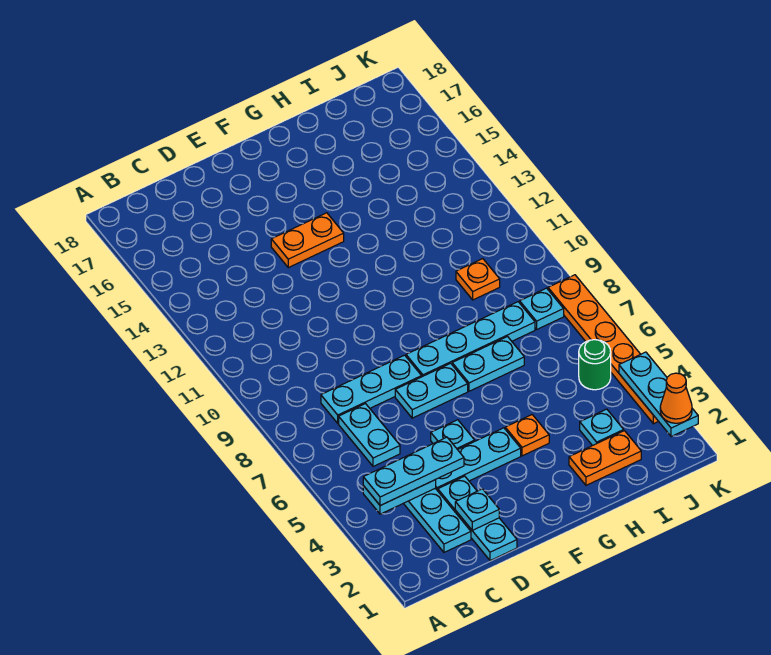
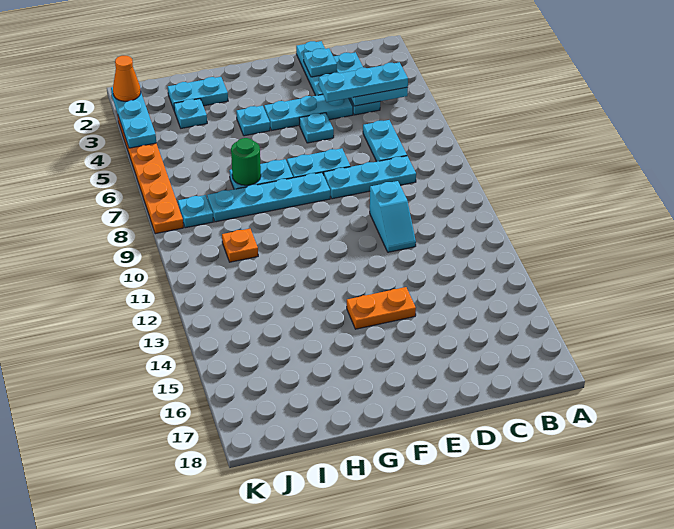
none -> cyan slope D10:D11 level 1 top 10
orange plate G4 level 1 -> cyan plate G4 level 1
orange plate H2:I2 level 1 -> cyan plate H2:I2 level 1
green round brick J5 level 1 -> green round brick H7 level 2

